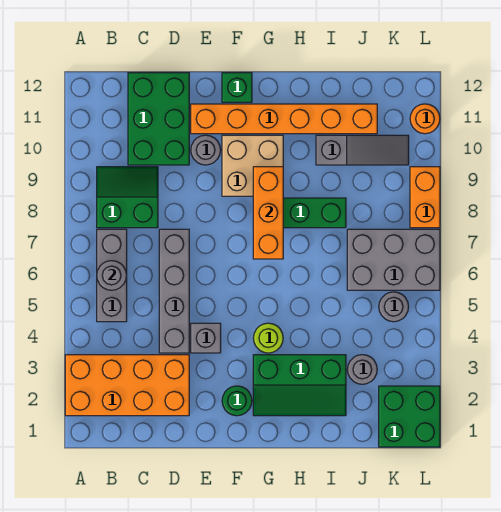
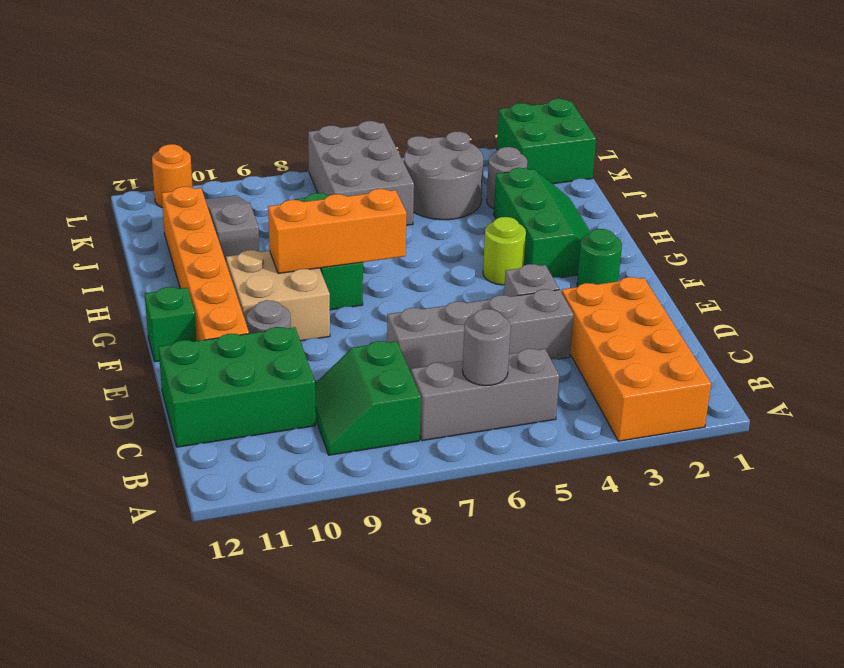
grey round brick K5 level 1 -> grey round brick J4:K5 level 1
orange brick L8:L9 level 1 -> none

